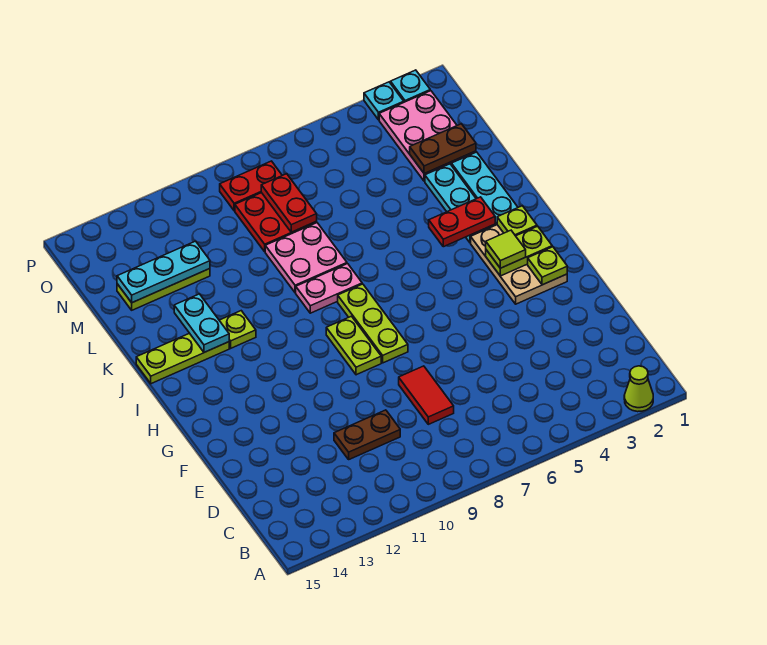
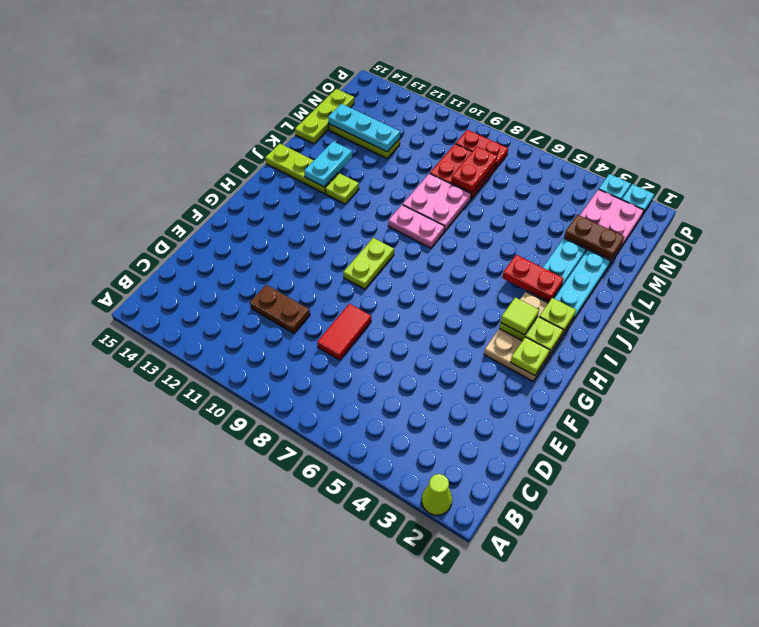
lime plate G8:I8 level 1 -> lime plate L15:N15 level 1

